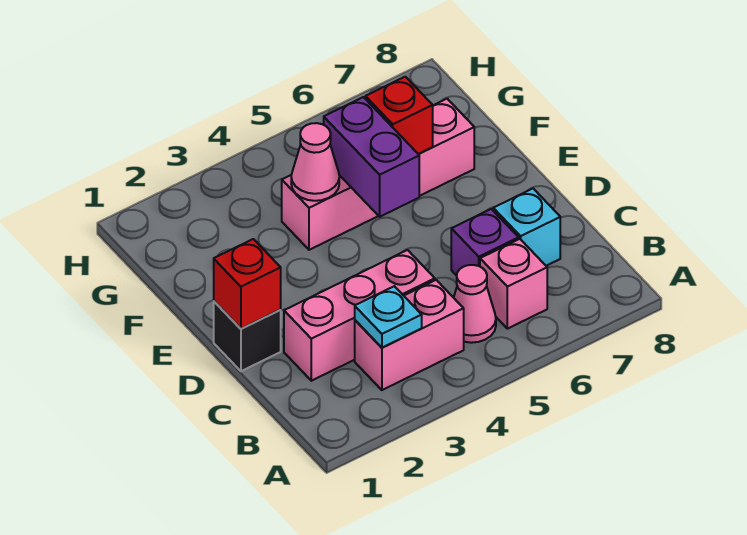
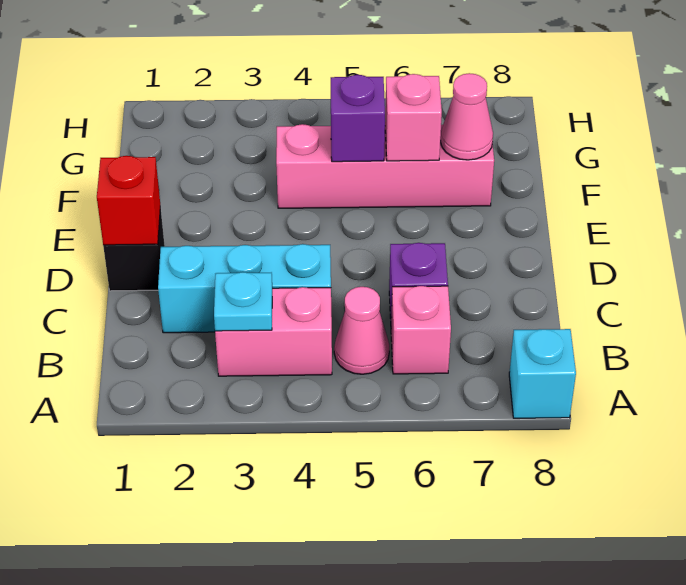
pink brick C2:C4 level 1 -> cyan brick C2:C4 level 1
cyan brick C7 level 1 -> cyan brick A8 level 1
purple brick E5:F5 level 2 -> purple brick F5 level 2
pink cone F4 level 2 -> pink cone F7 level 2
red brick F6 level 2 -> pink brick F6 level 2

